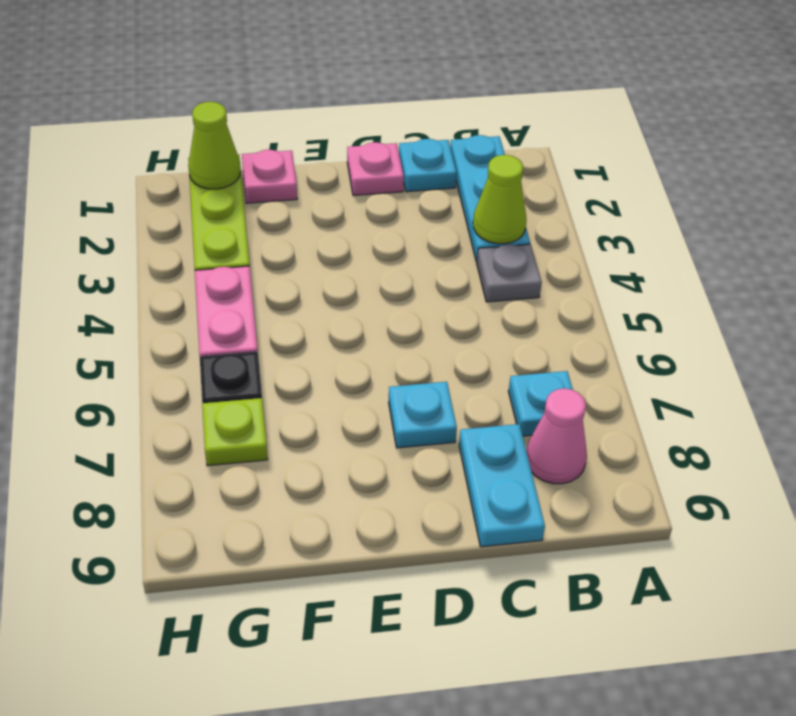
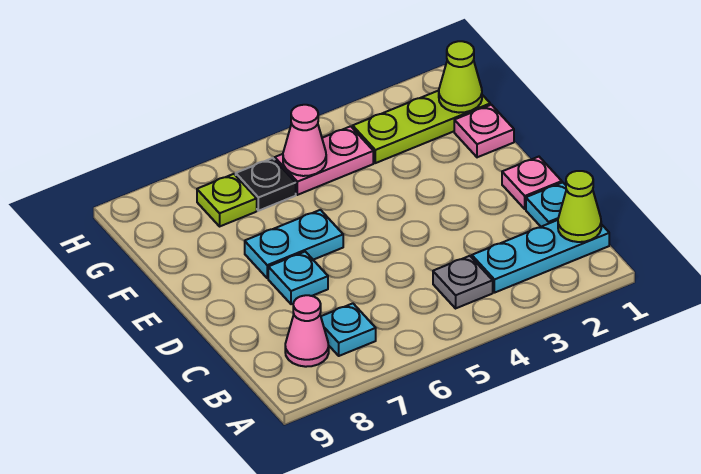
lime cone B3 level 2 -> lime cone B1 level 2
cyan plate C8:C9 level 1 -> cyan plate E6:E7 level 1
none -> pink cone G5 level 2

